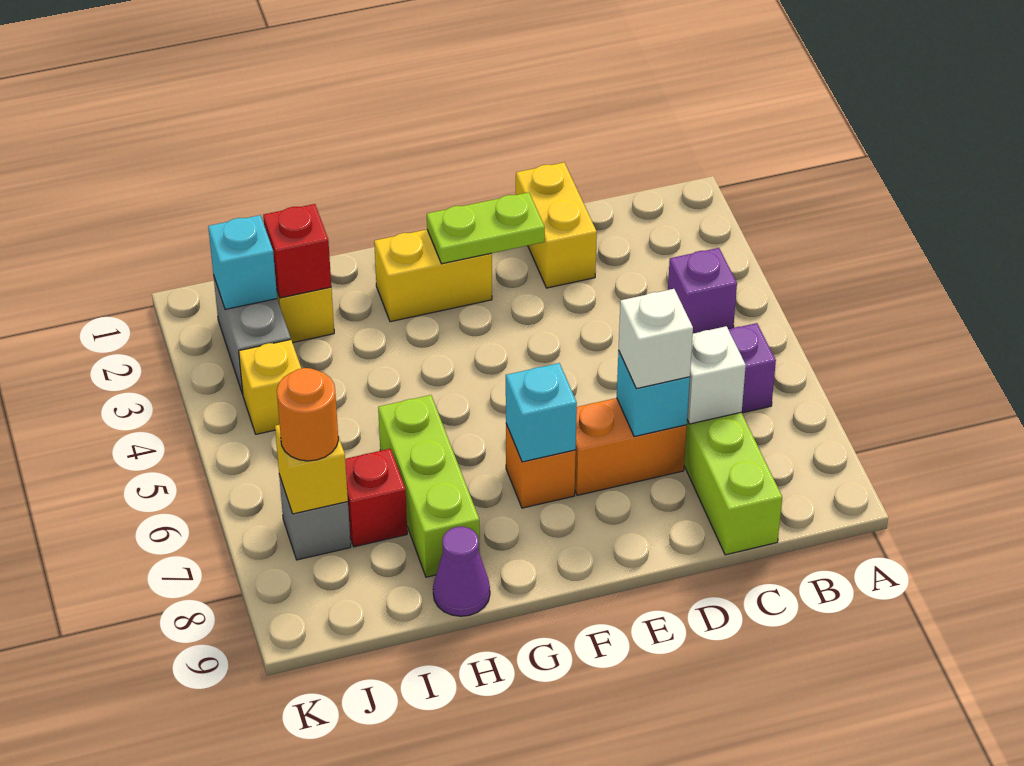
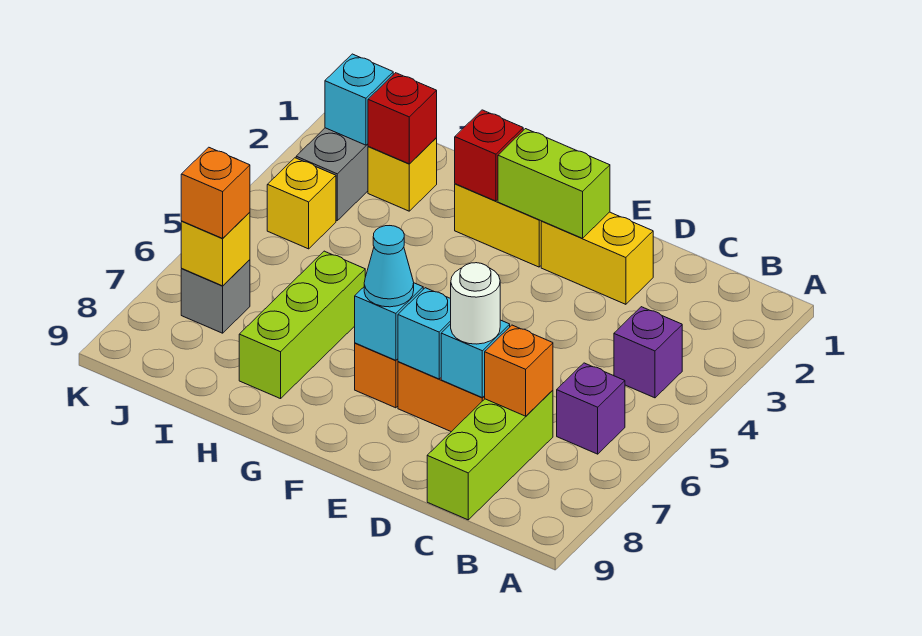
white brick C7 level 2 -> orange brick C7 level 2
yellow brick D1:D2 level 1 -> yellow brick D2:E2 level 1
white brick D7 level 3 -> white round brick D7 level 3
lime plate E2:F2 level 2 -> lime brick E2:F2 level 2
none -> cyan brick E7 level 2
none -> cyan cone F7 level 3
purple cone H9 level 1 -> none
red brick I7 level 1 -> red brick G2 level 2
orange round brick J7 level 3 -> orange brick J7 level 3

